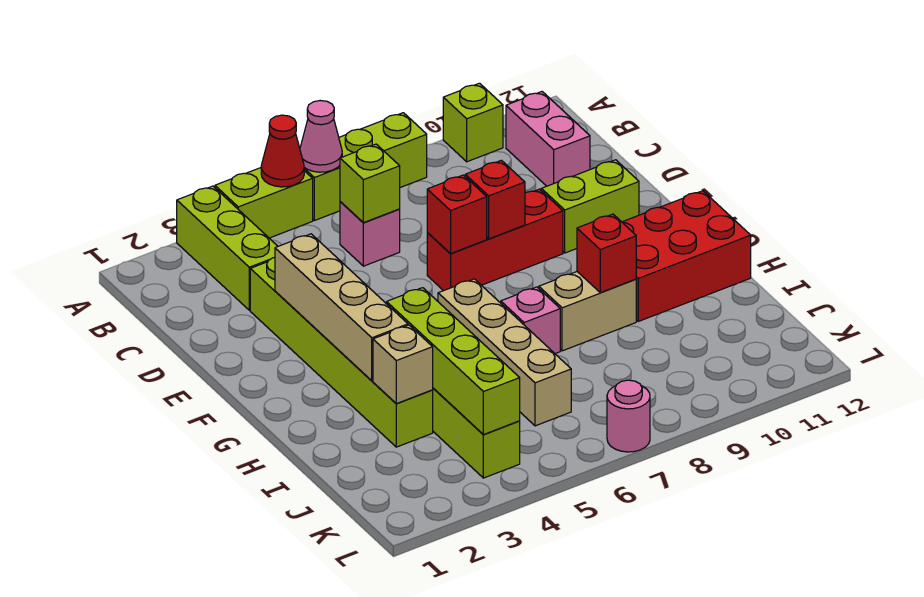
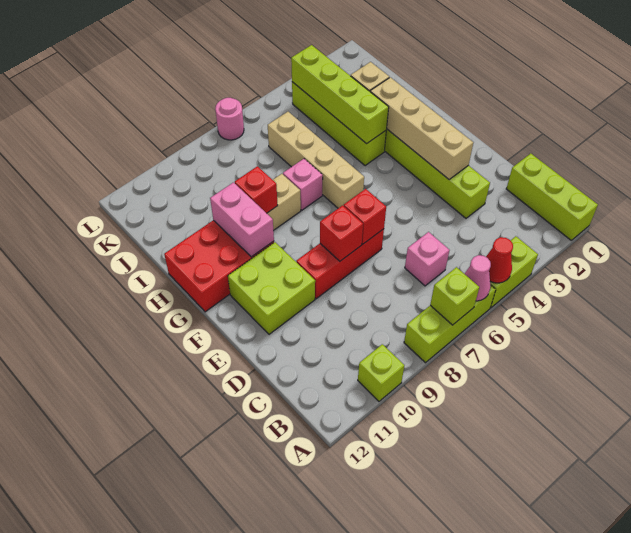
lime brick A3:C3 level 1 -> lime brick A1:C1 level 1
pink brick B11:C11 level 1 -> pink brick G10:H10 level 2
lime brick C6 level 2 -> lime brick A7 level 2
lime brick E10:E11 level 1 -> lime brick E10:F11 level 1

